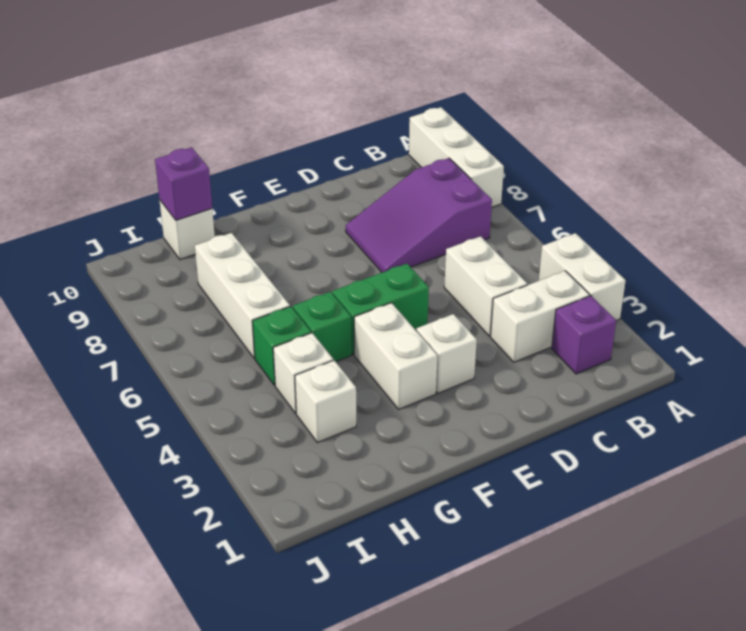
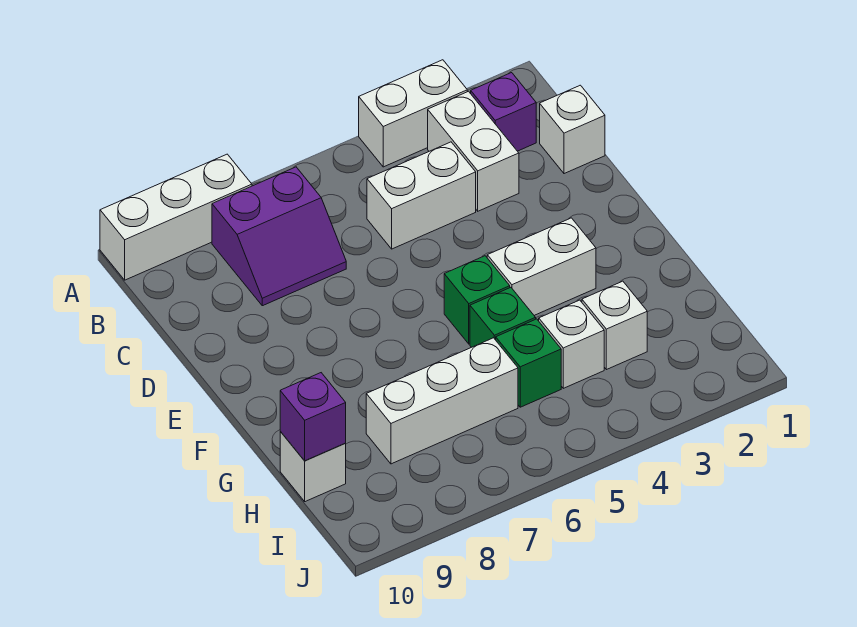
purple slope B7:D8 level 1 top B -> purple slope B7:C8 level 1 top B
white brick E3 level 1 -> white brick C1 level 1
green brick E5:F5 level 1 -> green brick F5 level 1

